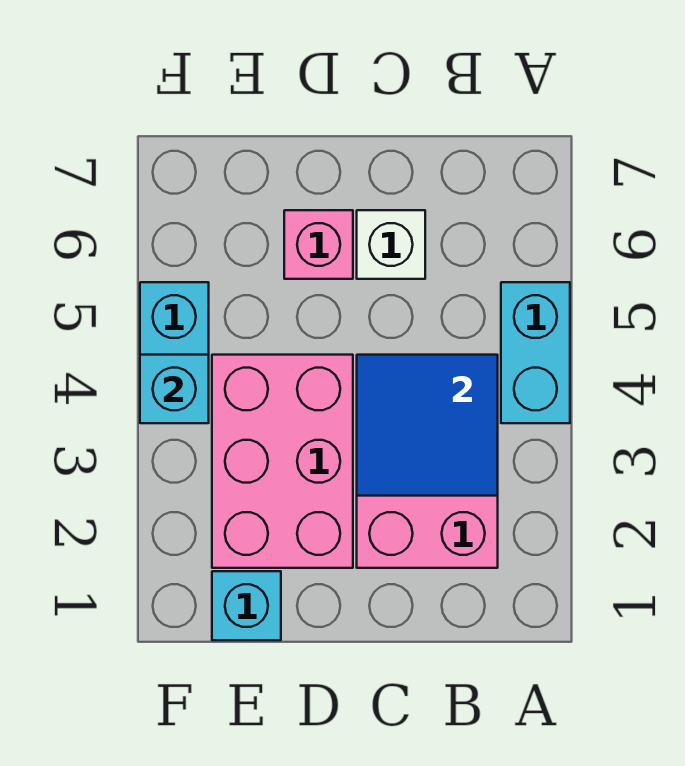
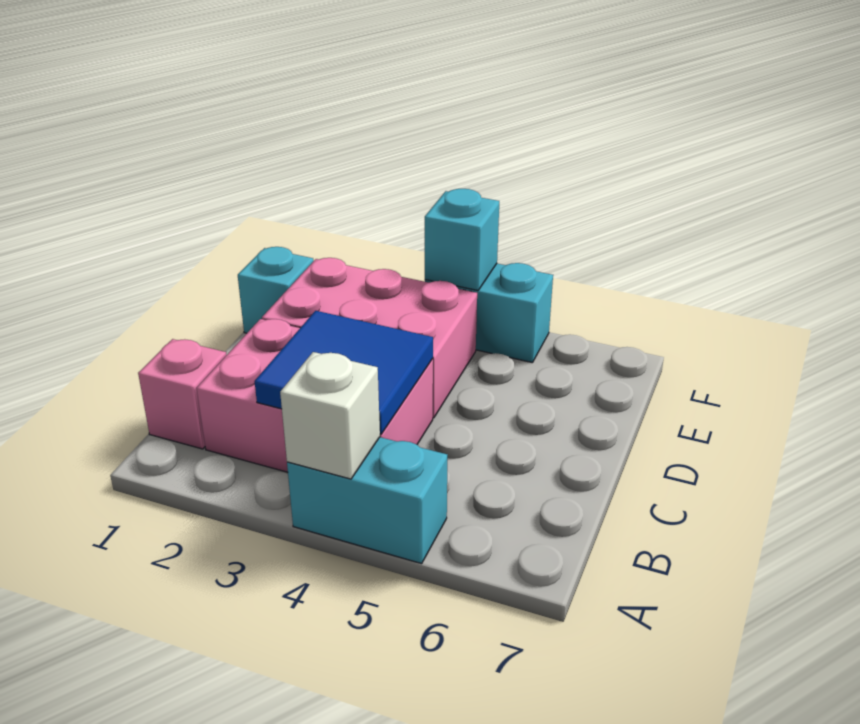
white brick C6 level 1 -> white brick A4 level 2
pink brick D6 level 1 -> pink brick B1 level 1

